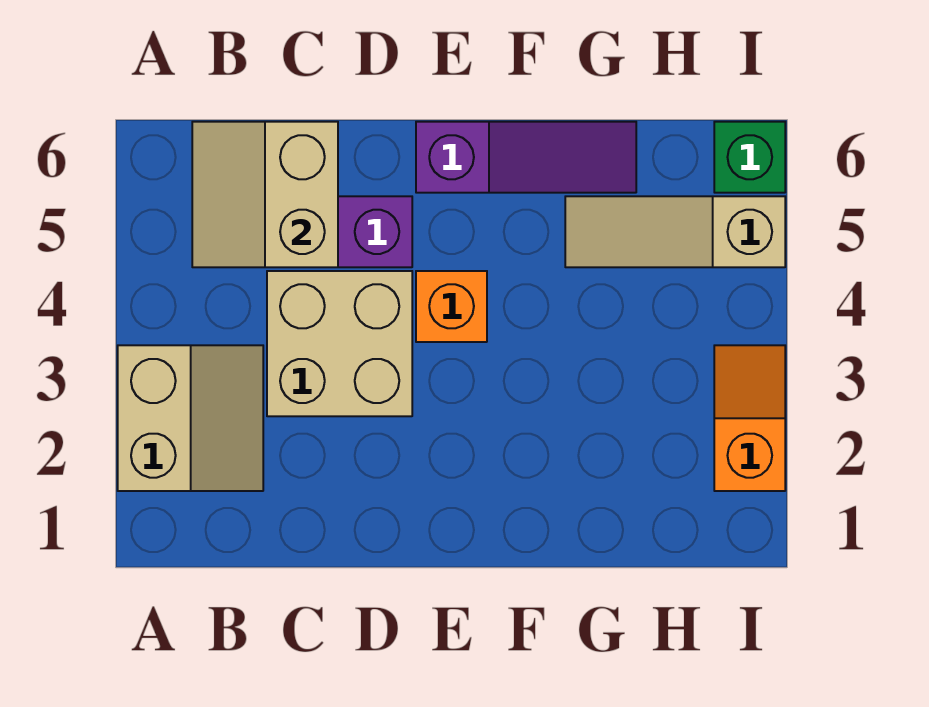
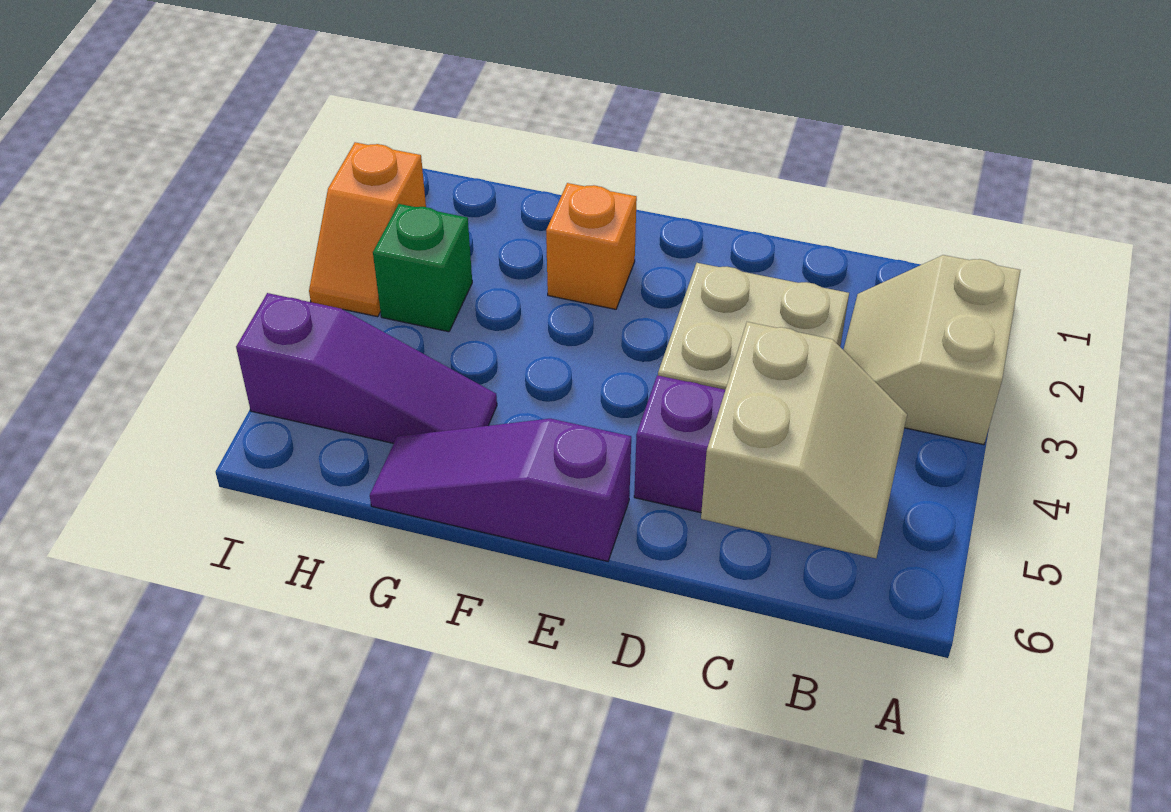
orange brick E4 level 1 -> orange brick F2 level 1
tan slope G5:I5 level 1 top I -> purple slope G5:I5 level 1 top I
green brick I6 level 1 -> green brick H3 level 1

